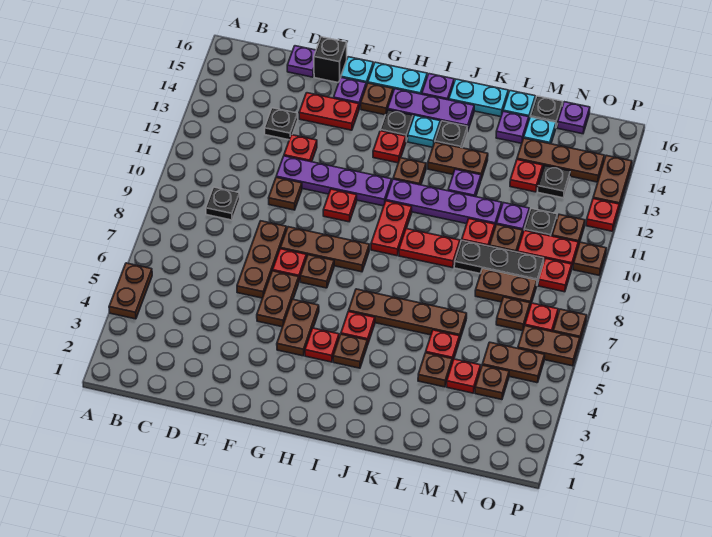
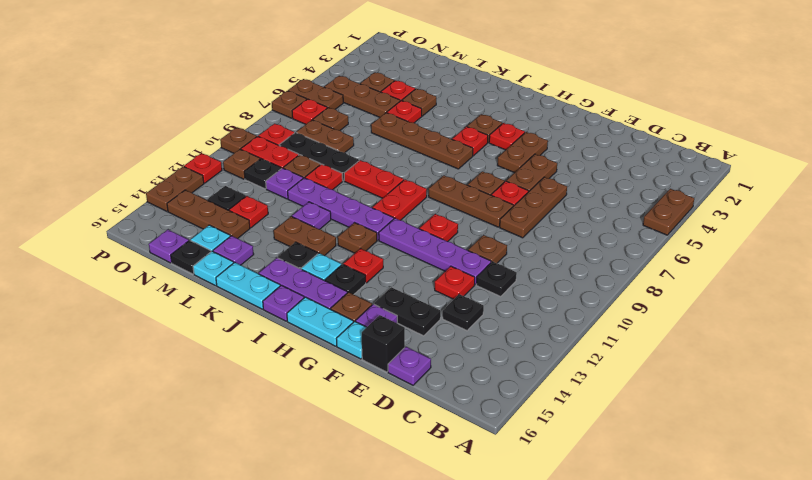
black plate C9 level 1 -> black plate D11 level 1
red plate E14:F14 level 1 -> black plate E14:F14 level 1
brown plate N5:O5 level 1 -> brown plate M5:O5 level 1

